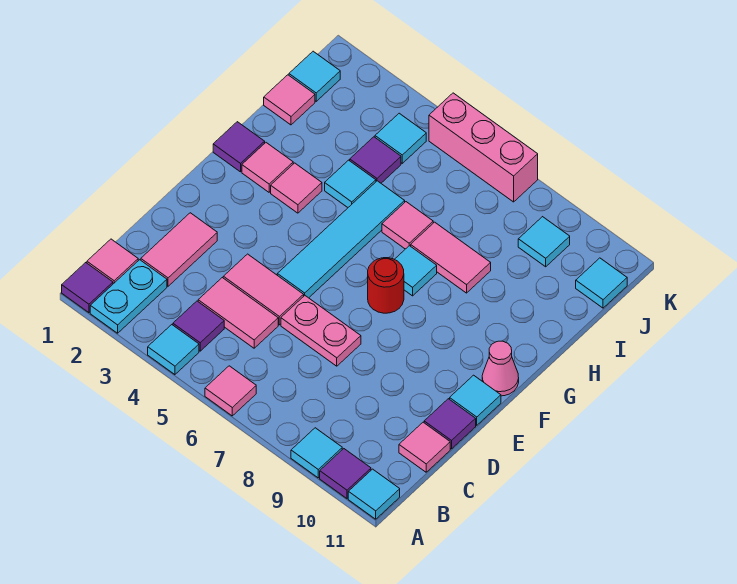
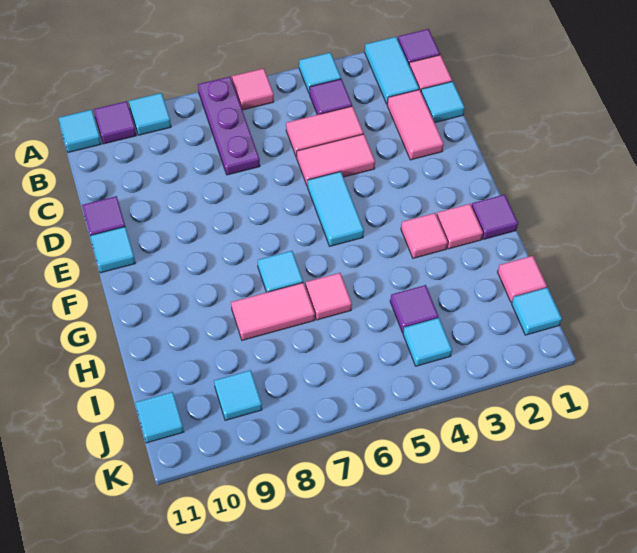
cyan plate A2:B2 level 1 -> cyan tile A2:B2 level 1
none -> purple plate A7:C7 level 1
pink tile C11 level 1 -> none
pink plate D6:D7 level 1 -> none
cyan tile E5:H5 level 1 -> cyan tile E5:F5 level 1
red round brick F7 level 1 -> none
pink cone F11 level 1 -> none
cyan tile H4 level 1 -> cyan tile C1 level 1
pink brick K5:K7 level 1 -> none

